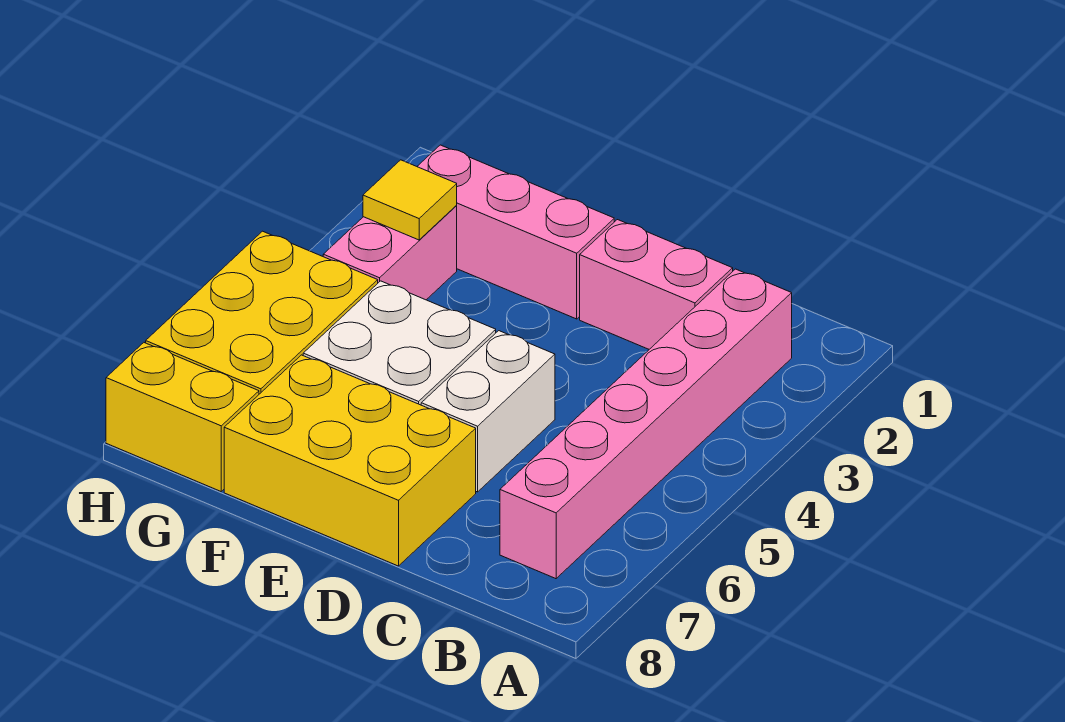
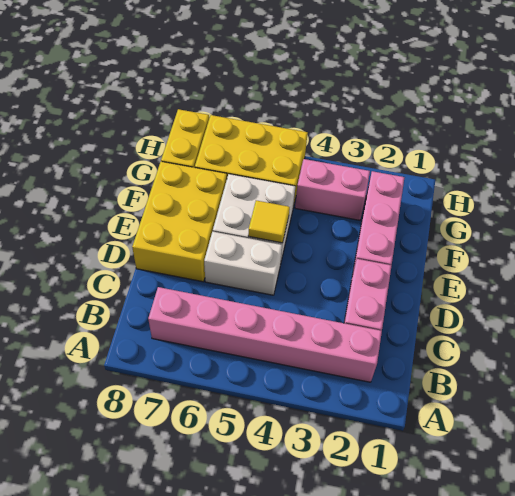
yellow tile G3 level 2 -> yellow tile E5 level 2

